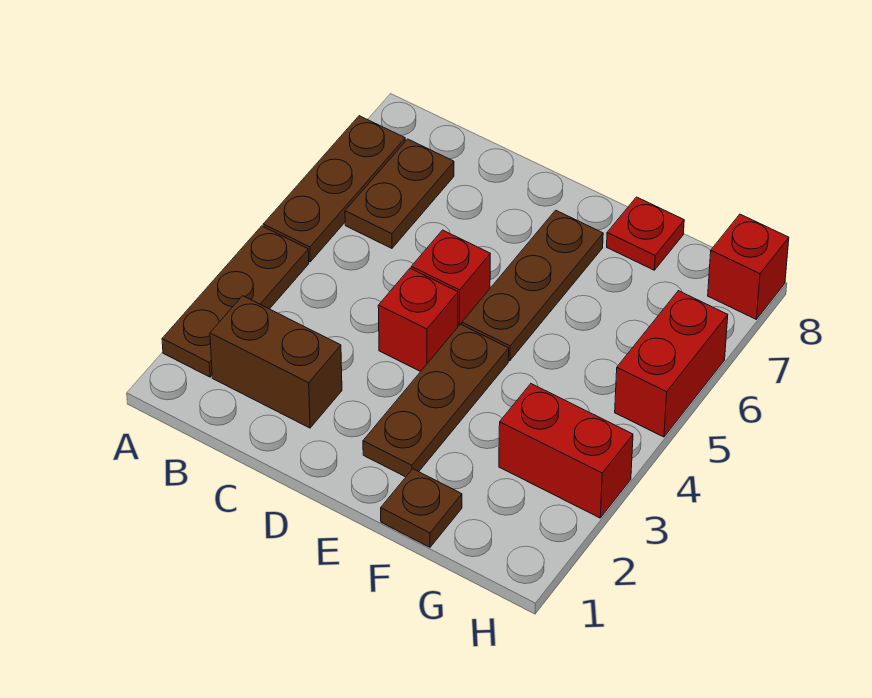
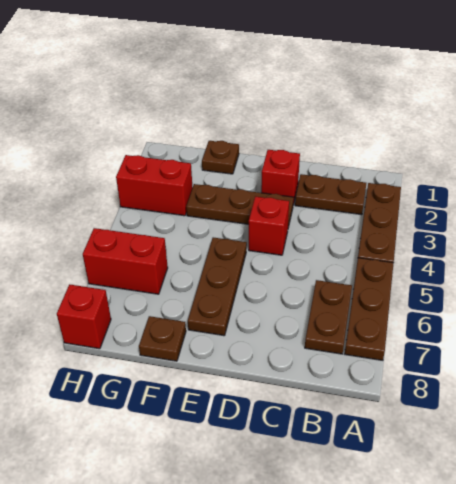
brown brick B2:C2 level 1 -> brown plate B2:C2 level 1
red brick D5 level 1 -> red brick D2 level 1
brown plate E2:E4 level 1 -> brown plate D3:F3 level 1
red plate F8 level 1 -> brown plate F8 level 1
red brick H5:H6 level 1 -> red brick G6:H6 level 1

